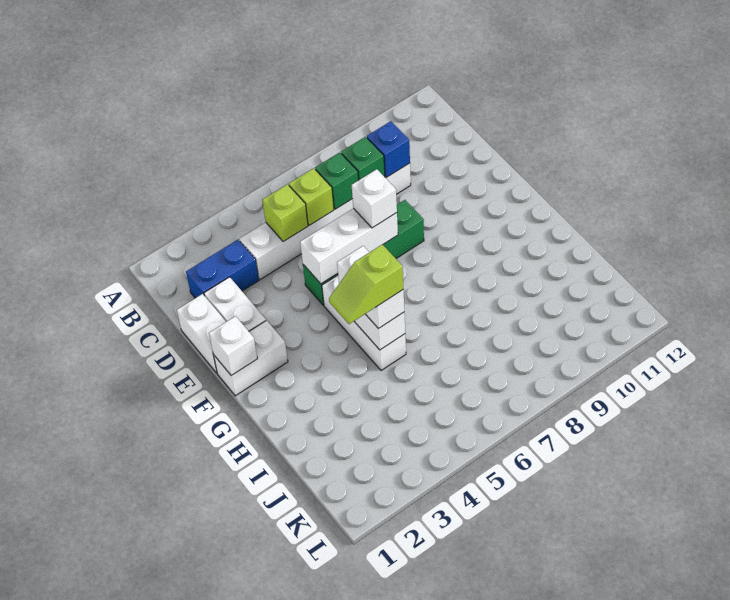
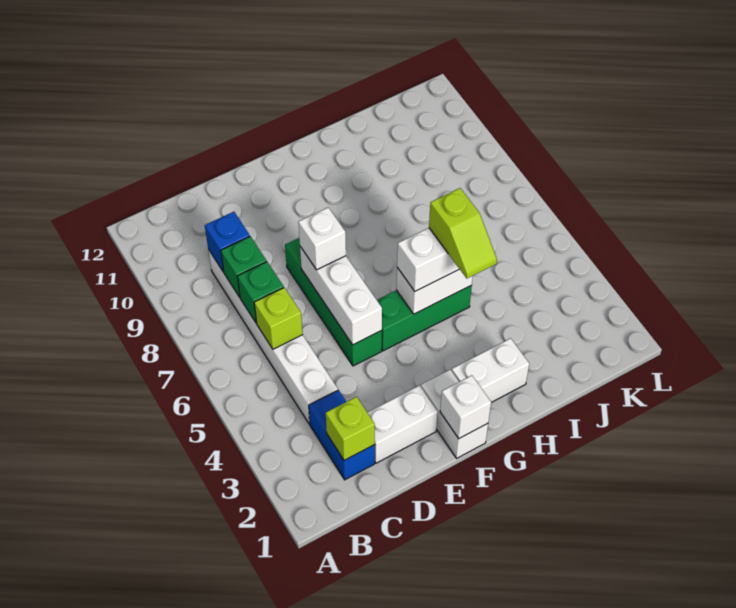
lime brick C5 level 2 -> lime brick C2 level 2
white brick D1:E1 level 1 -> white brick G2:H2 level 1
white brick F5:H5 level 1 -> green brick F5:H5 level 1

